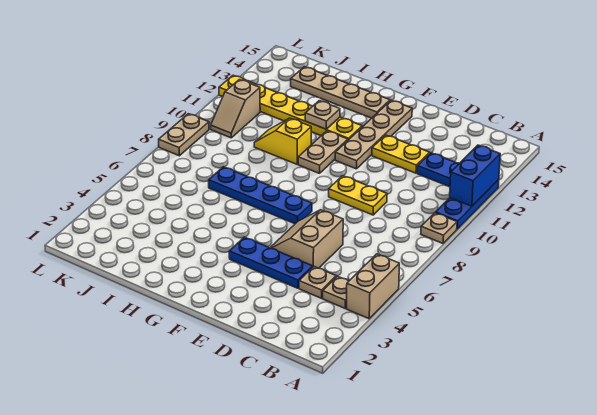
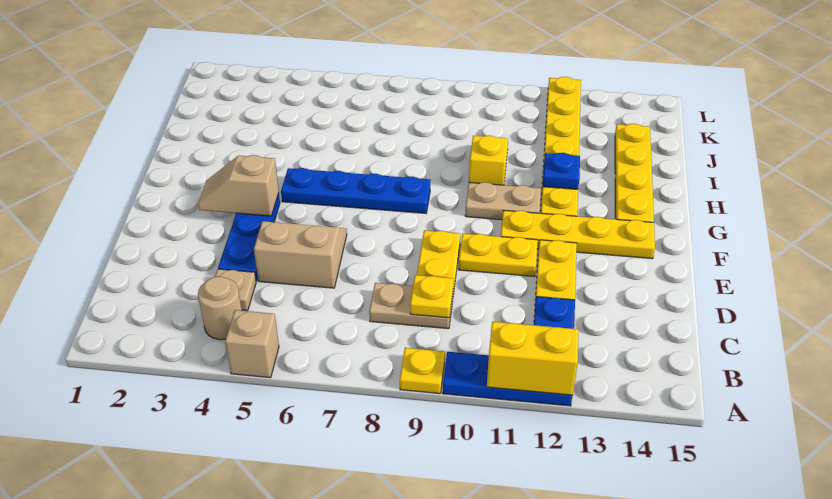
tan brick A4:A5 level 1 -> tan brick A5 level 1
tan plate A9 level 1 -> yellow plate A9 level 1
blue brick A11:A12 level 2 -> yellow brick A11:A12 level 2
tan plate B4 level 1 -> tan round brick B4 level 1
none -> yellow plate C9 level 2
none -> yellow plate E10:E11 level 1
blue plate F7:I7 level 1 -> blue plate G5:G8 level 1
tan plate F11:F14 level 1 -> yellow plate F11:F14 level 1
tan plate G14:J14 level 1 -> yellow plate G14:J14 level 1
tan plate H12 level 2 -> blue plate H12 level 2
tan slope K10:K11 level 1 top 11 -> tan slope F3:F4 level 2 top 4
tan plate L8:L9 level 1 -> tan plate C8:C9 level 1

